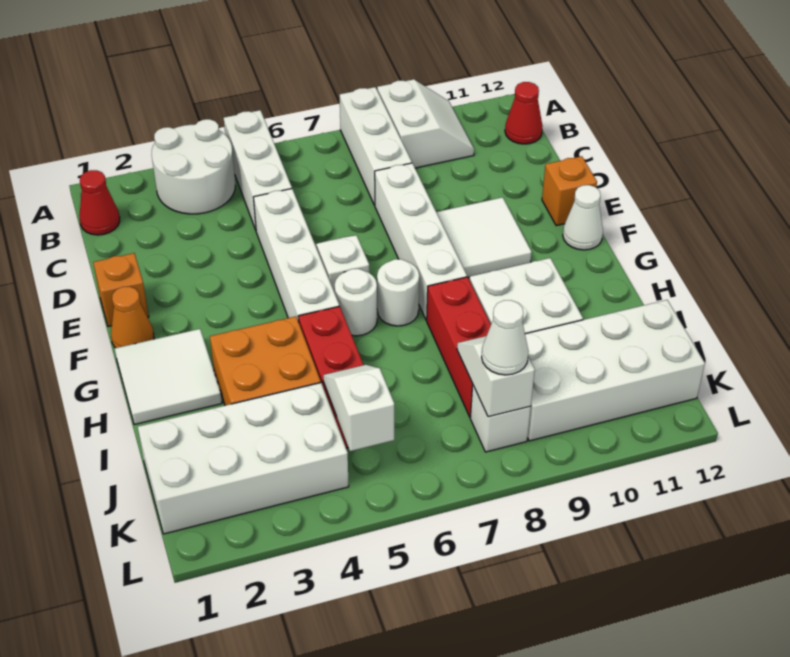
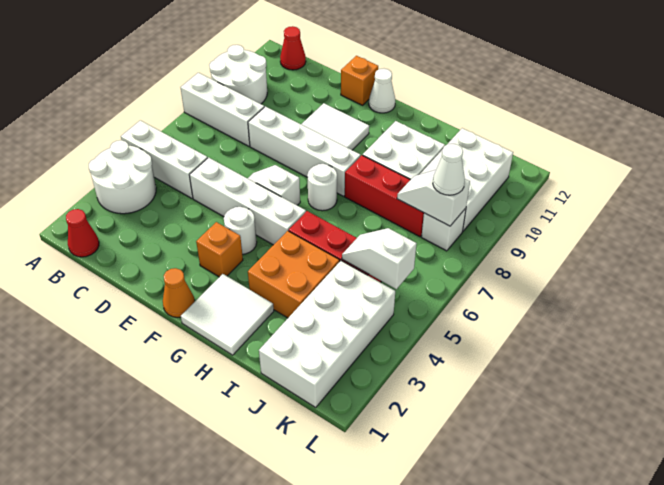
white slope A9:B10 level 1 top 9 -> white round brick A9:B10 level 1
orange brick E1 level 1 -> orange brick F3 level 1
white round brick G6 level 1 -> white round brick F4 level 1
white brick J9:K12 level 1 -> white brick J9:K11 level 1

